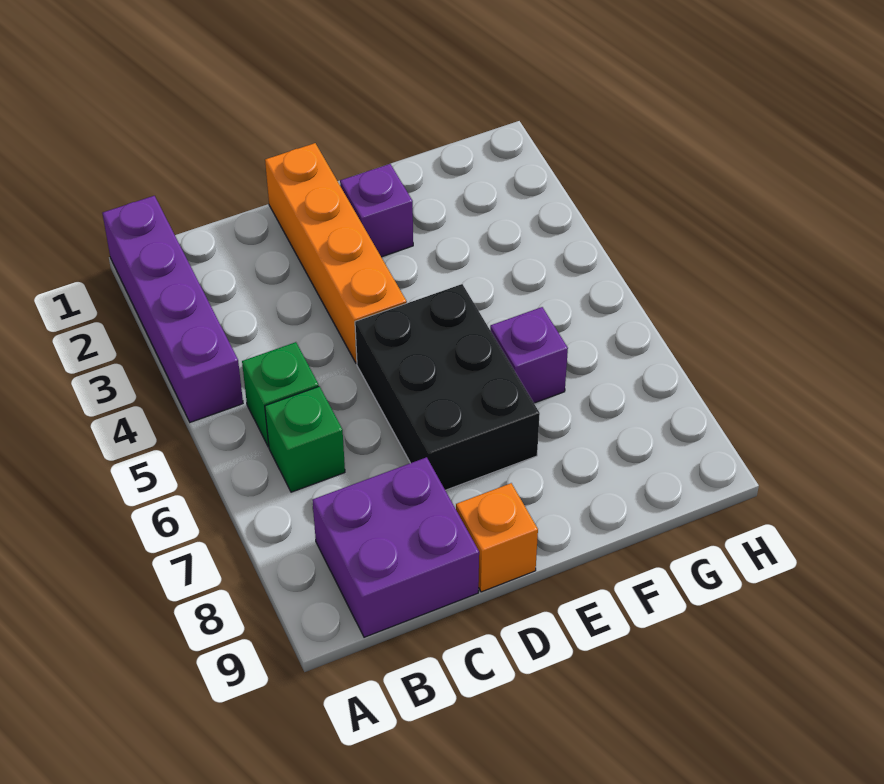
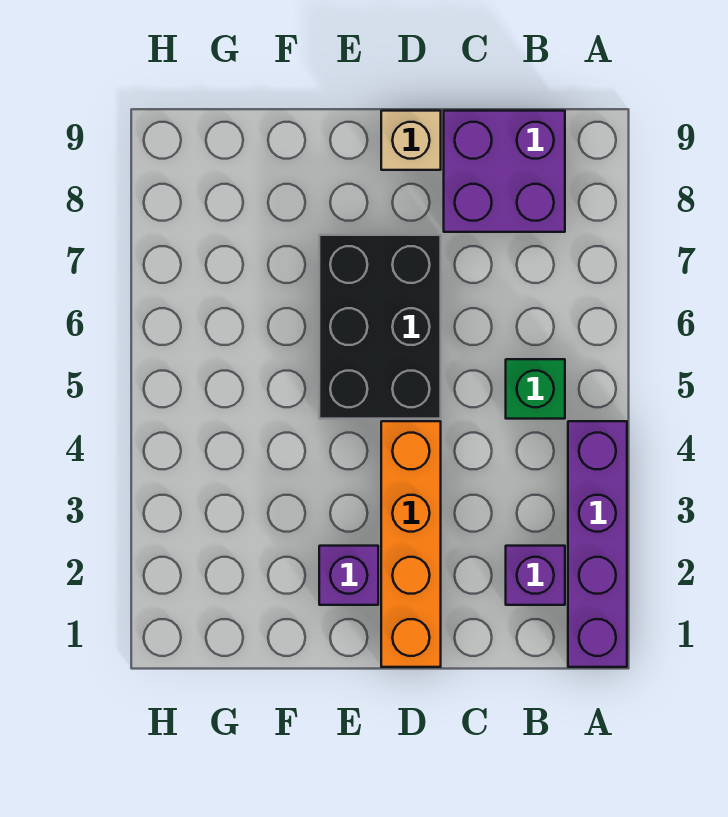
green brick B6 level 1 -> none
orange brick D9 level 1 -> tan brick D9 level 1
purple brick F6 level 1 -> purple brick B2 level 1

